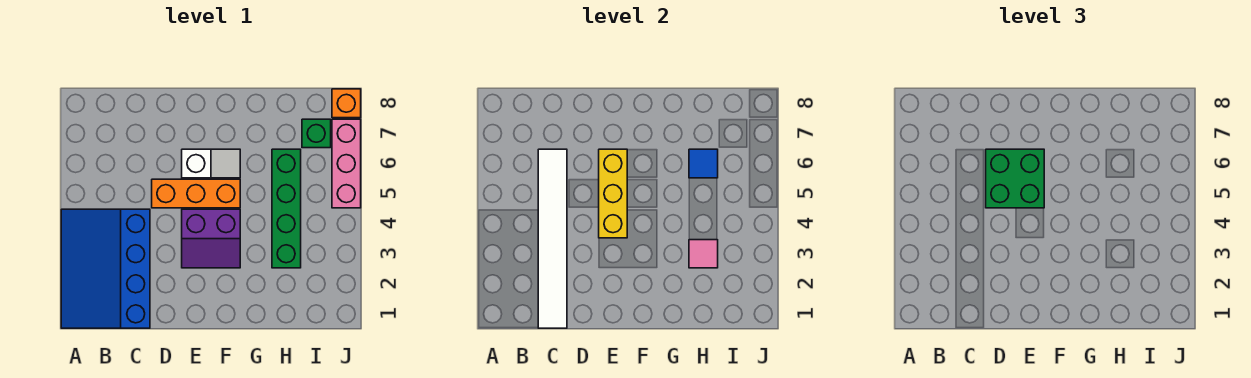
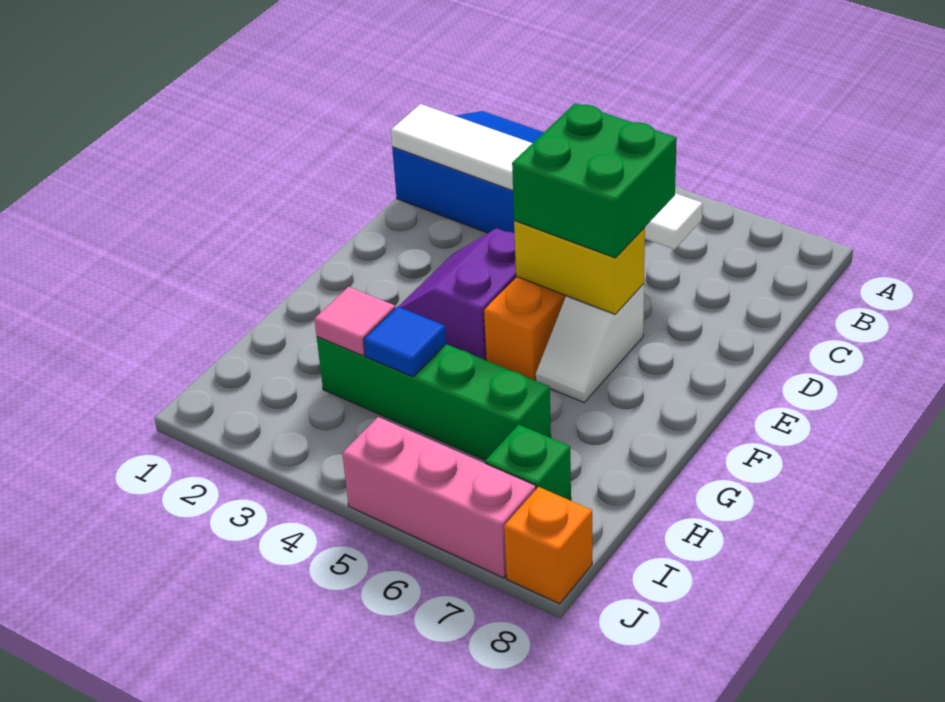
yellow brick E4:E6 level 2 -> yellow brick E5:E6 level 2
blue tile H6 level 2 -> blue tile H4 level 2

